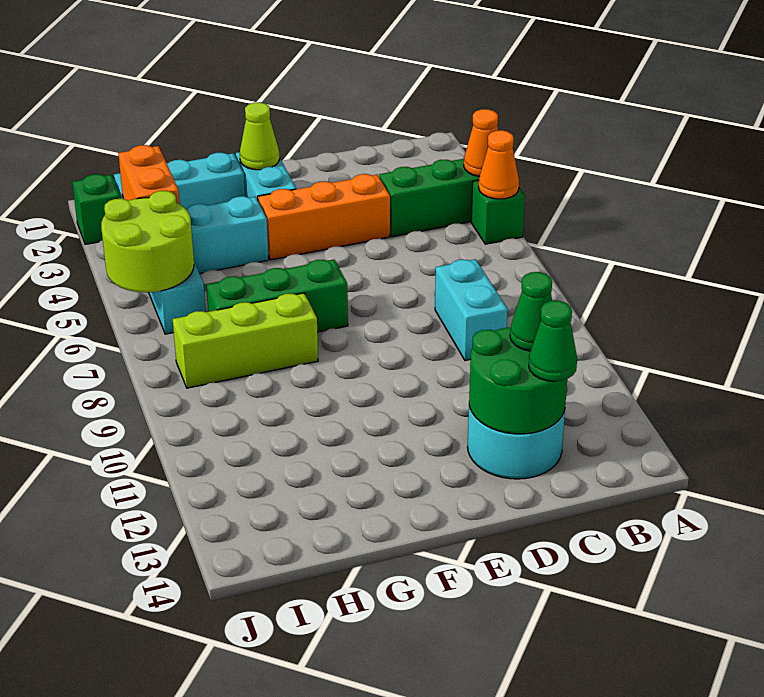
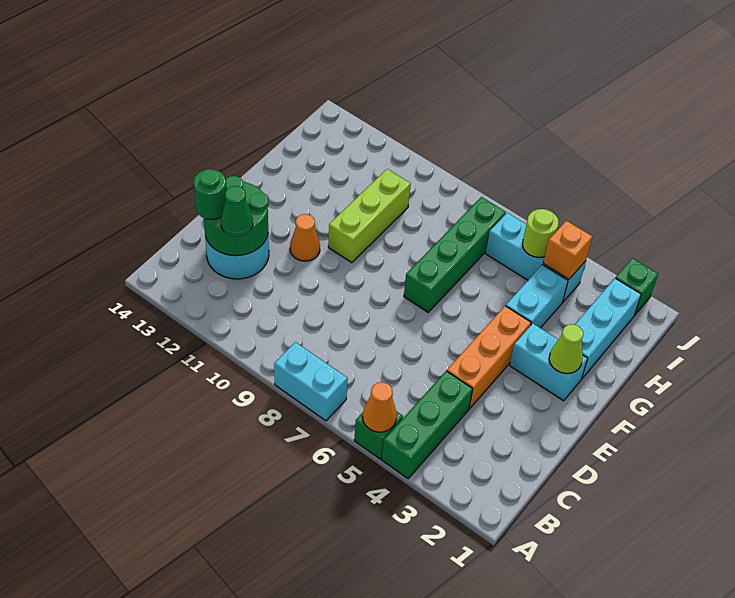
orange cone A4 level 2 -> orange cone E11 level 1
cyan brick C8:C9 level 1 -> cyan brick A7:A8 level 1
green cone C13 level 3 -> green round brick C13 level 3
green brick F7:H7 level 1 -> green brick F7:I7 level 1
lime brick G8:I8 level 1 -> lime brick F10:H10 level 1
orange brick I3:I4 level 2 -> orange brick I4 level 2
lime round brick I5:J6 level 2 -> lime round brick I5 level 2

